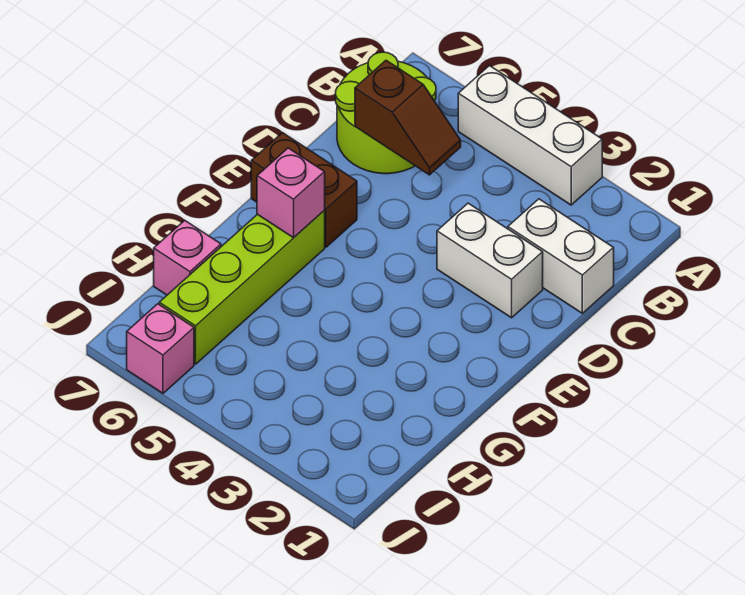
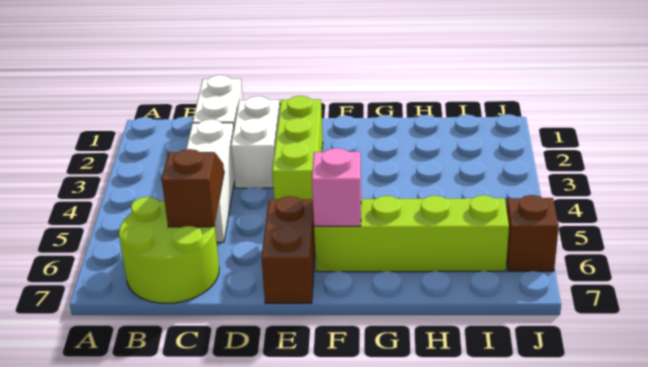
white brick A3:A5 level 1 -> white brick C3:C5 level 1
none -> lime brick E2:E4 level 1
pink brick H7 level 1 -> none
pink brick J6 level 1 -> brown brick J6 level 1

